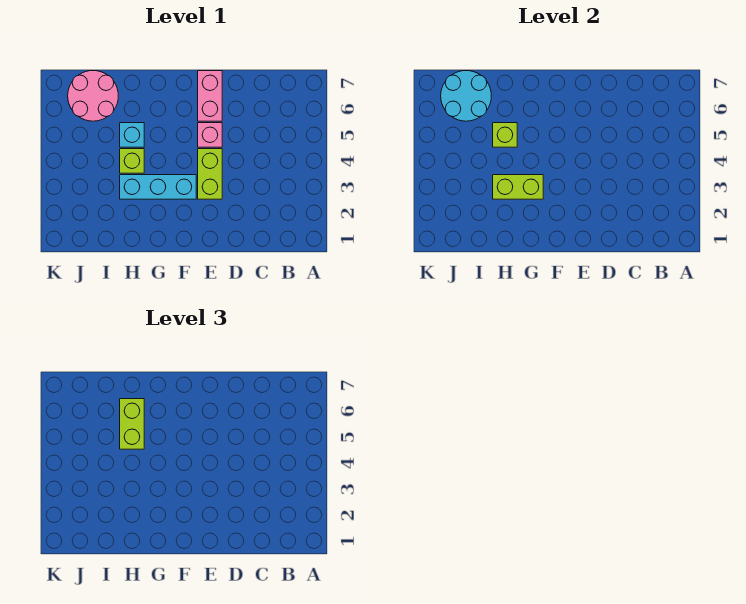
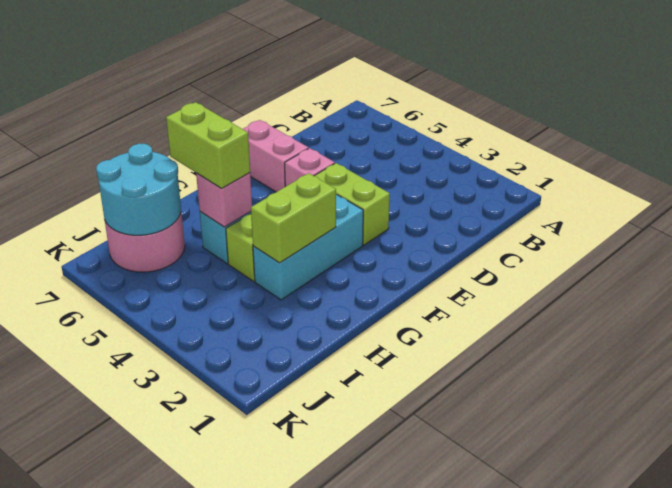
lime brick H5 level 2 -> pink brick H5 level 2

